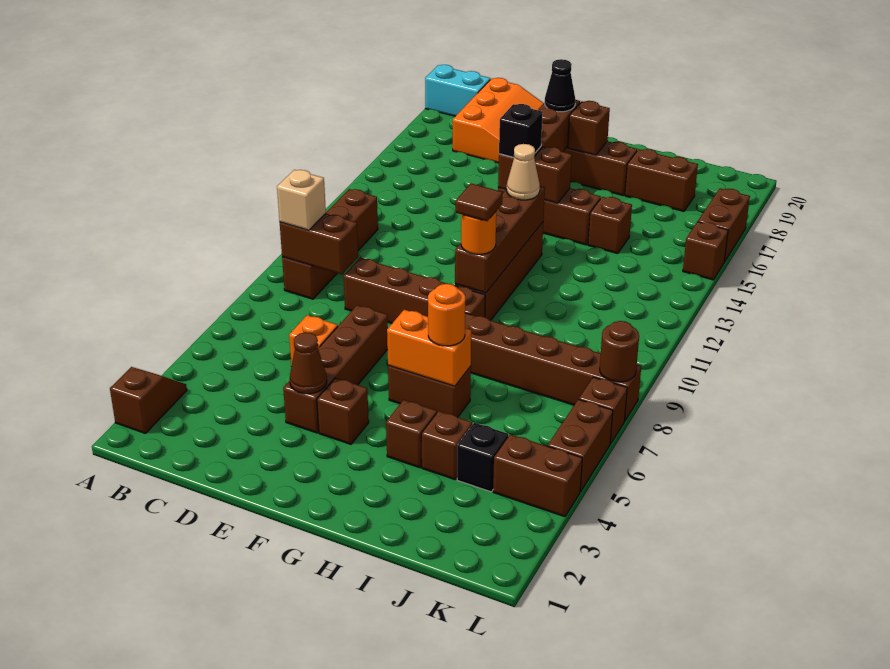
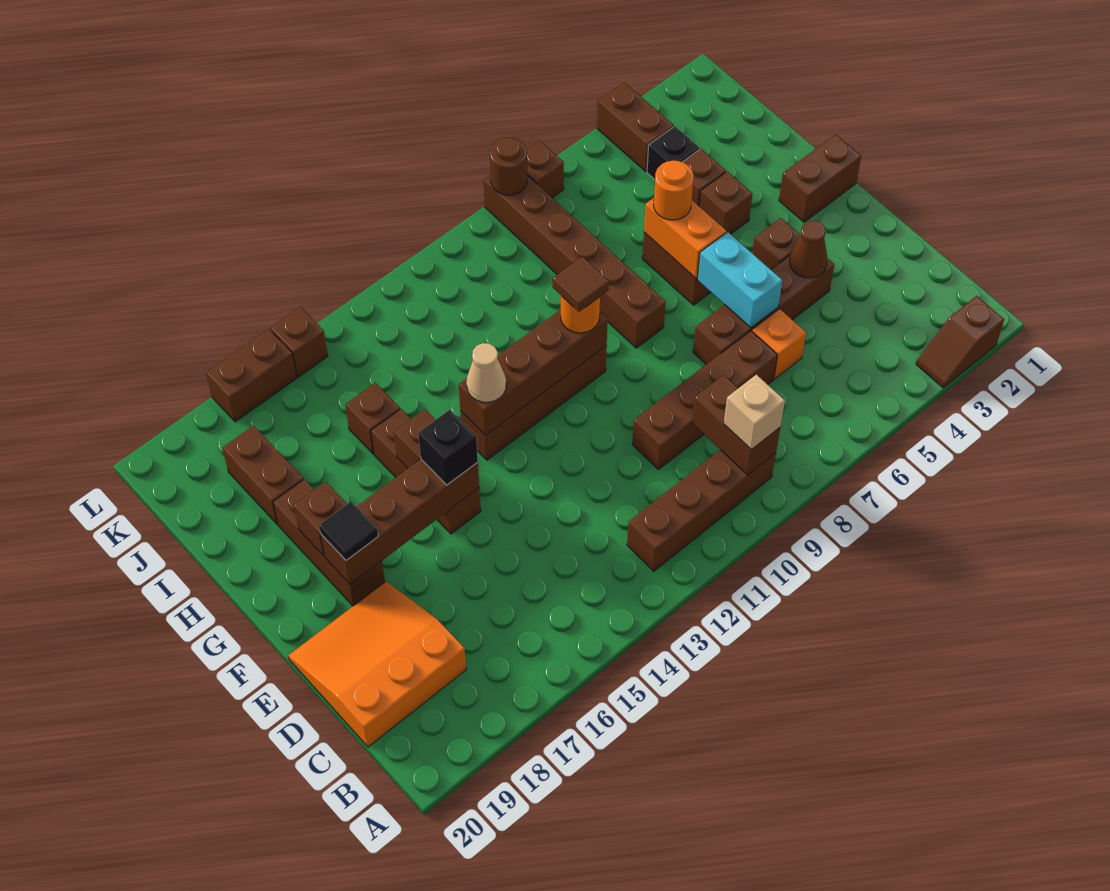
cyan brick A20:B20 level 1 -> cyan brick E6:F6 level 2
brown brick D9:G9 level 1 -> brown brick D7:D10 level 1
black cone F18 level 3 -> black tile F18 level 3
brown brick L5:L6 level 1 -> brown brick G1:G2 level 1

